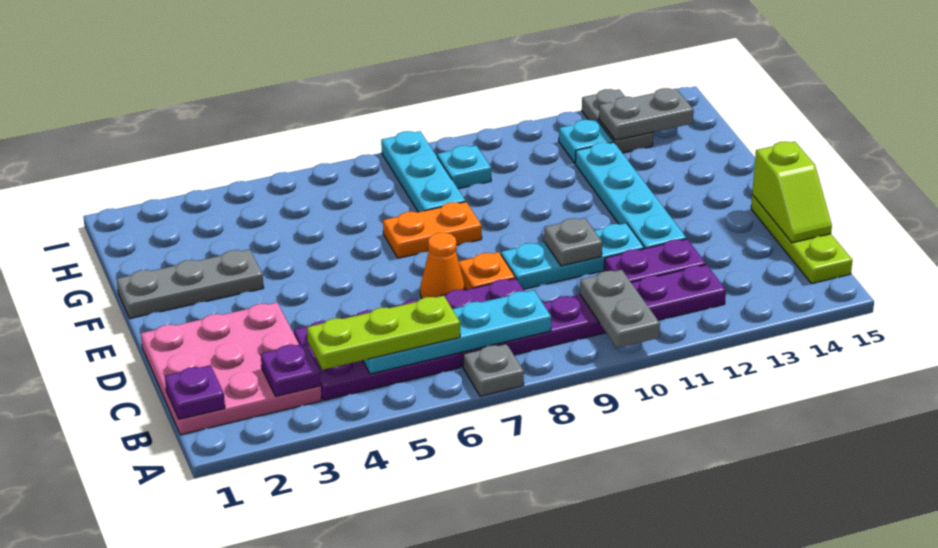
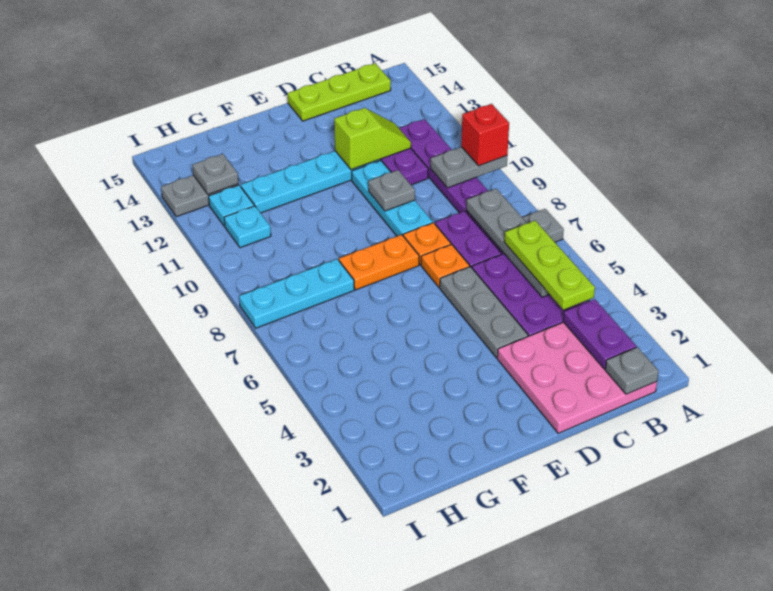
none -> red brick A10 level 3
purple plate B1 level 2 -> grey plate B1 level 2
purple plate B3 level 2 -> purple plate B2:B3 level 2
cyan plate B5:B8 level 2 -> grey plate B5:B8 level 2
lime slope C15:D15 level 2 top D -> lime slope C12:D12 level 2 top D
orange cone D7 level 1 -> orange plate D7 level 1
grey plate F1:F3 level 1 -> grey plate D4:D6 level 1
orange plate F7:F8 level 1 -> orange plate E8:F8 level 1
cyan plate H9 level 1 -> cyan plate H11 level 1
grey plate H13:H14 level 2 -> grey plate H13 level 2

